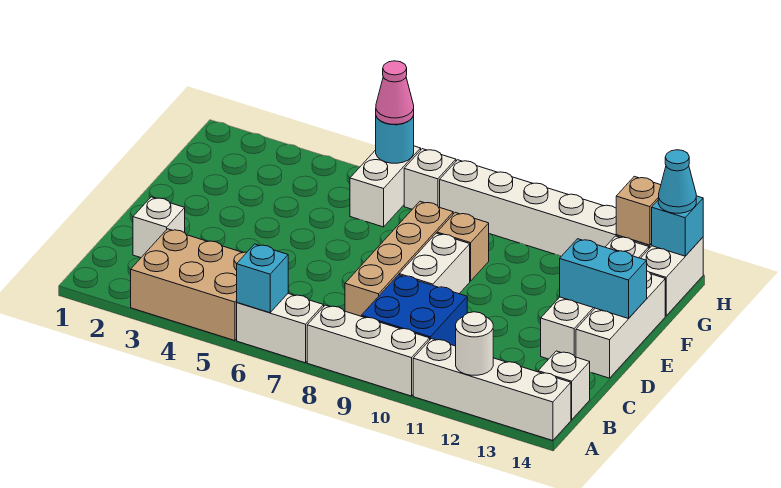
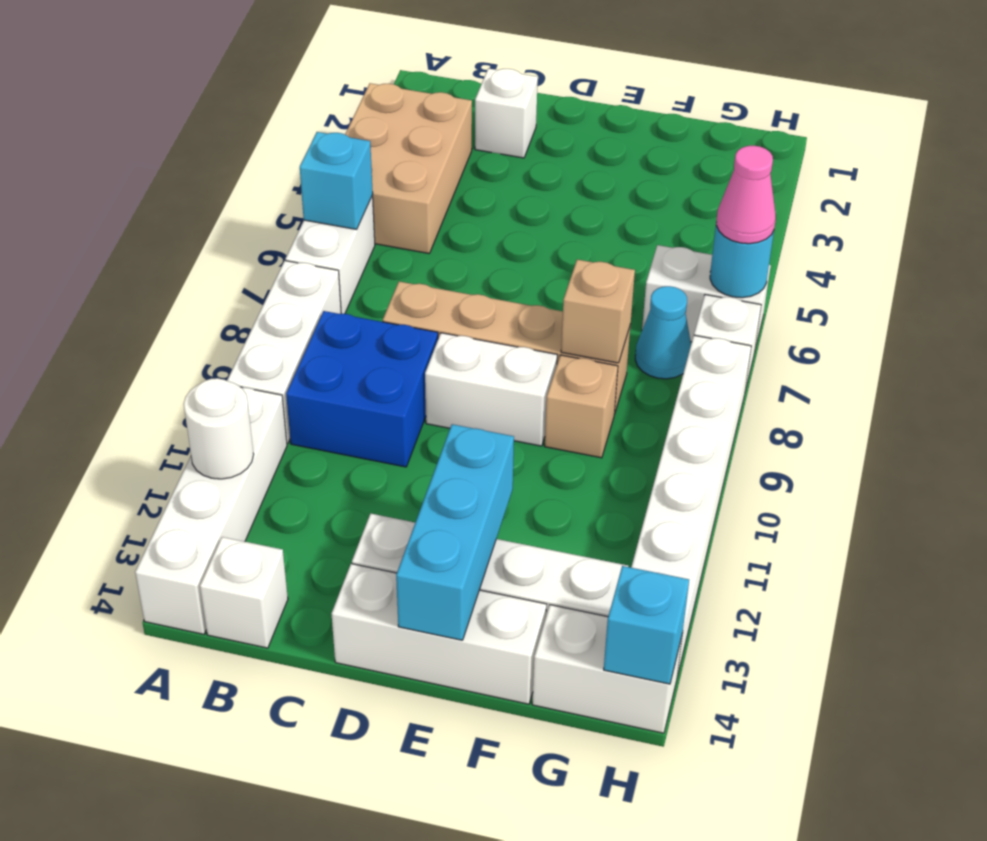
cyan brick E13:E14 level 2 -> cyan brick E12:E14 level 2
tan brick H13 level 2 -> tan brick F8 level 2
cyan cone H14 level 3 -> cyan cone G7 level 1

